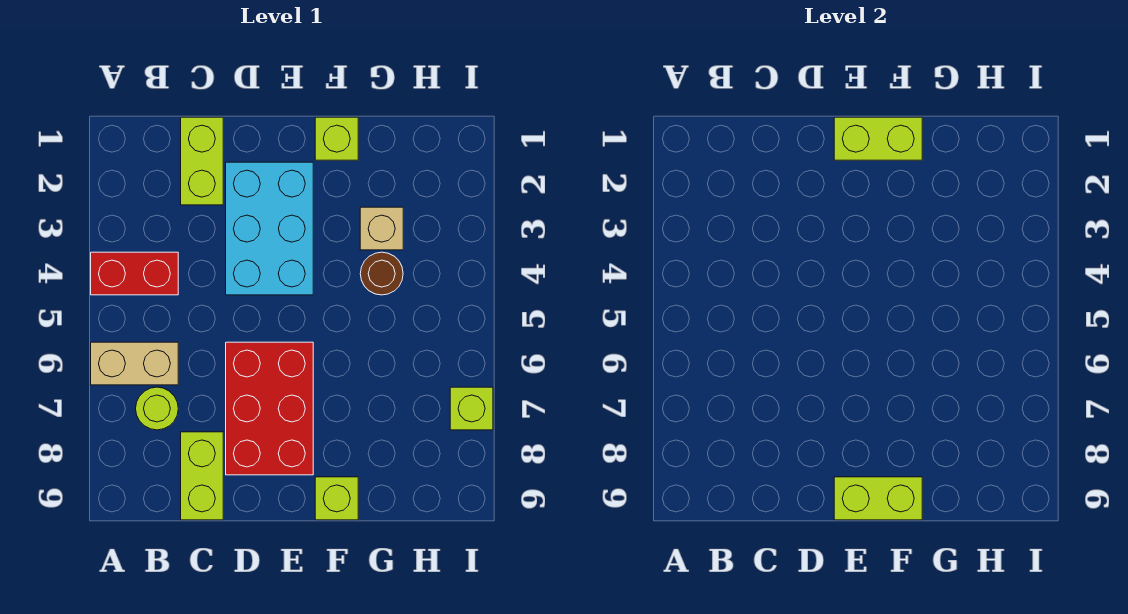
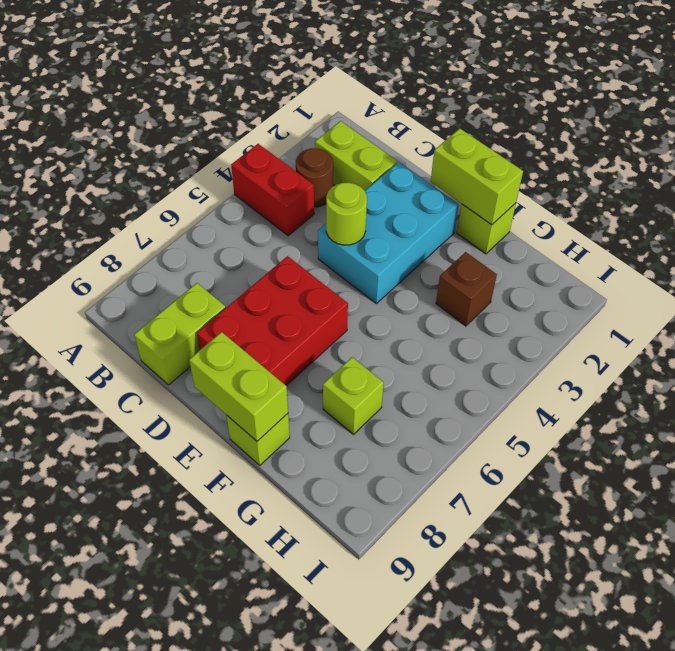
tan brick A6:B6 level 1 -> none
lime round brick B7 level 1 -> lime round brick D4 level 2
lime brick C1:C2 level 1 -> lime brick B2:C2 level 1
tan brick G3 level 1 -> brown brick G3 level 1
brown round brick G4 level 1 -> brown round brick B3 level 1
lime brick I7 level 1 -> lime brick G7 level 1

